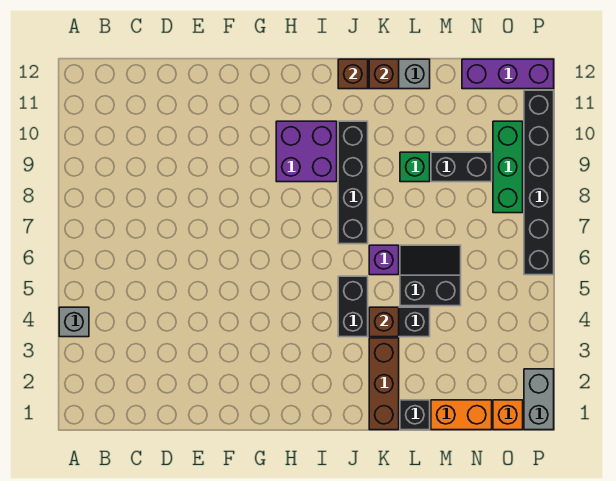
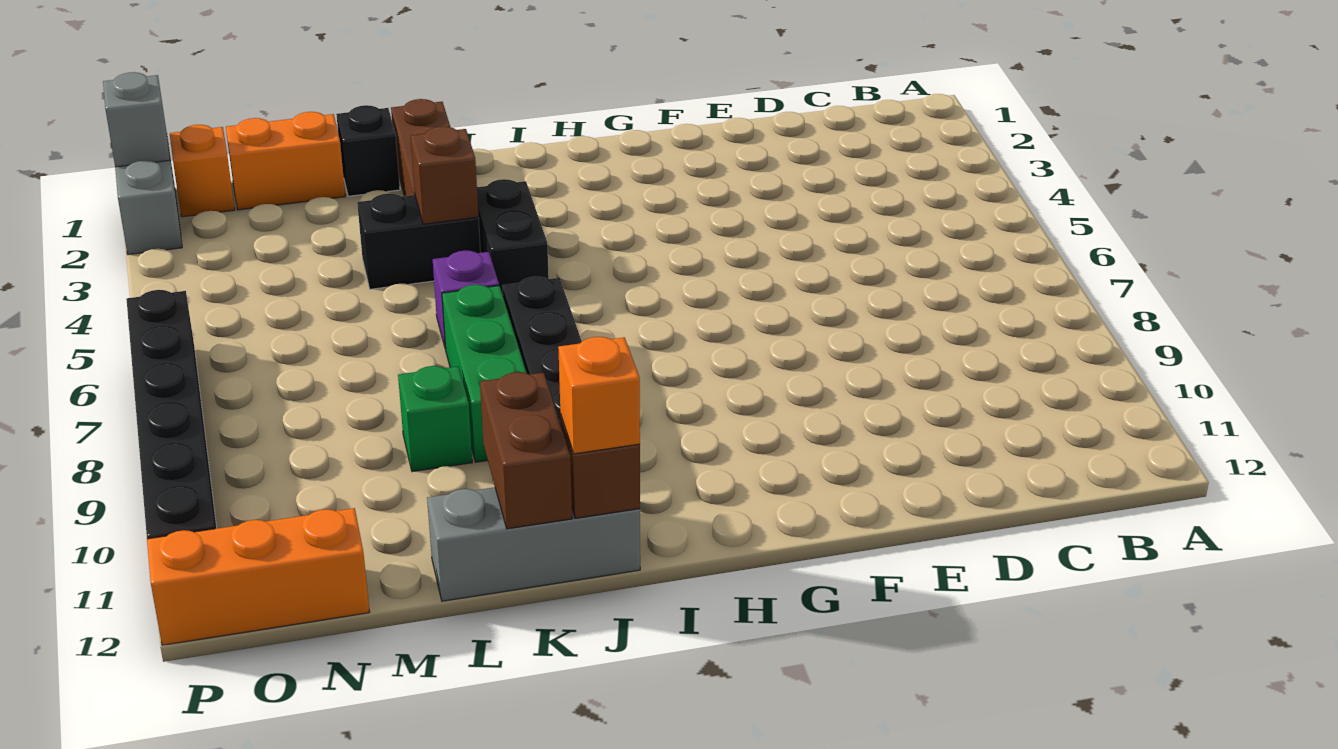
grey brick A4 level 1 -> grey brick P1 level 2
purple brick H9:I10 level 1 -> none
none -> orange brick J12 level 3
brown brick K12 level 2 -> brown brick K11:K12 level 2
black slope L5:M6 level 1 top 5 -> none
black brick M9:N9 level 1 -> none
purple brick N12:P12 level 1 -> orange brick N12:P12 level 1
green brick O8:O10 level 1 -> green brick K7:K9 level 1

